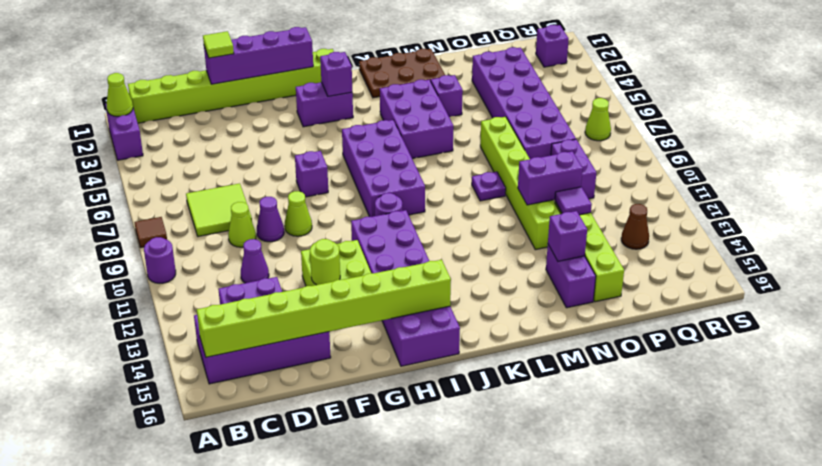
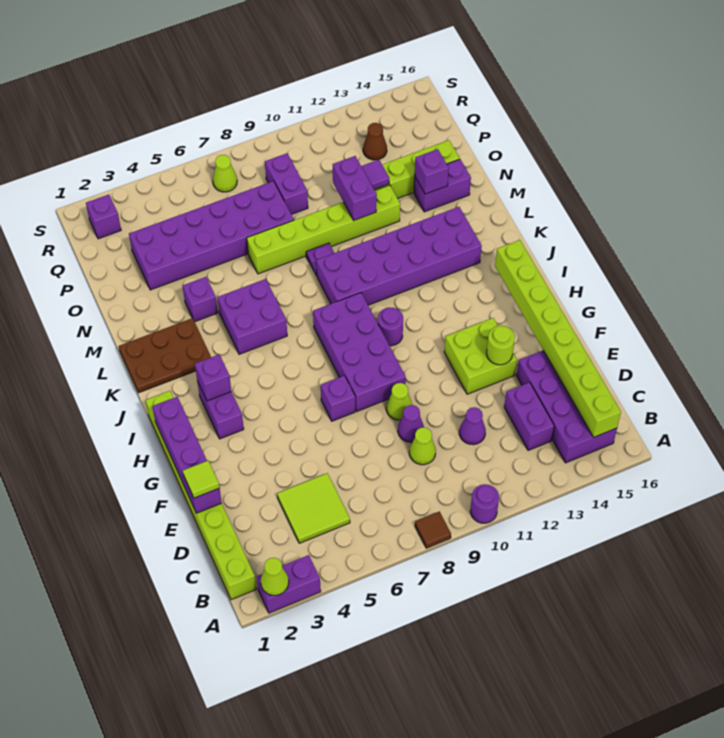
lime tile C7:D8 level 1 -> lime tile C4:D5 level 1
purple brick H11:I16 level 1 -> purple brick K9:L14 level 1
purple brick I6:J9 level 1 -> purple brick G8:J9 level 1
brown plate K1:M2 level 1 -> brown plate K1:L3 level 1
purple brick K4:L6 level 1 -> purple brick K5:L6 level 1
purple brick P9:P10 level 1 -> purple brick P9:Q9 level 1

